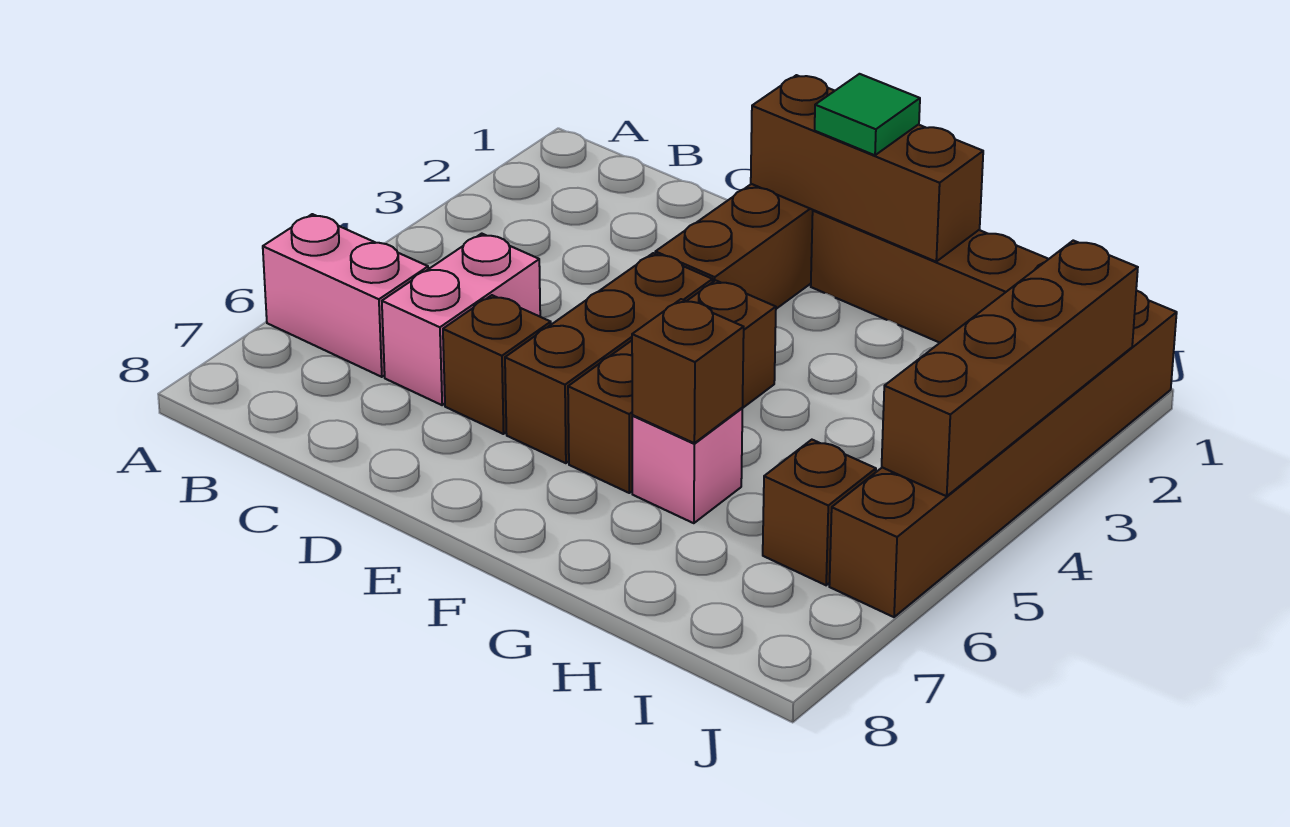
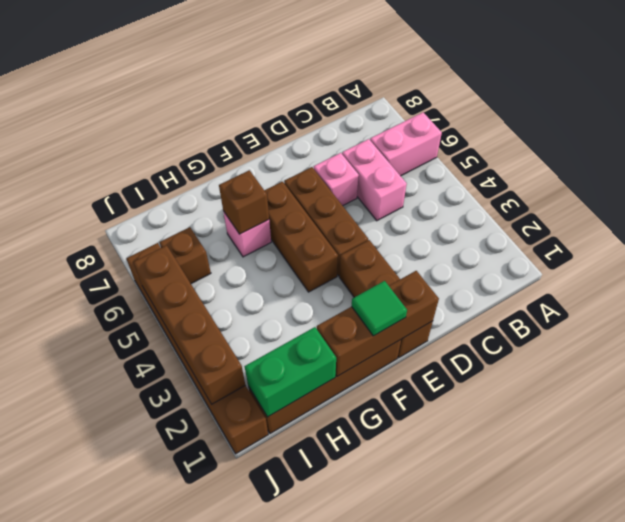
brown brick D6 level 1 -> pink brick D6 level 1
none -> green brick H1:I1 level 2

